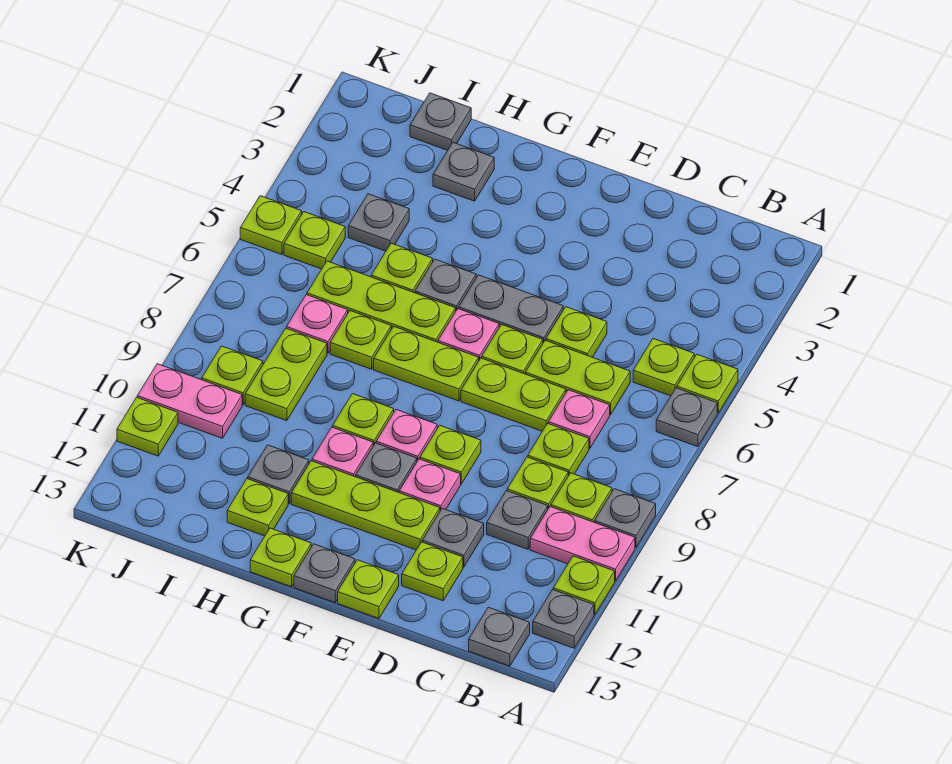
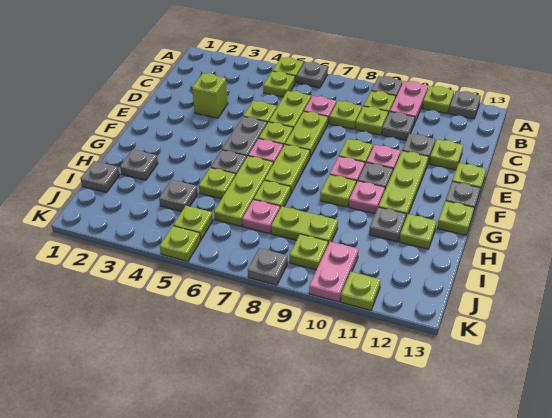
grey plate B13 level 1 -> grey plate K8 level 1
none -> lime brick D3 level 1

